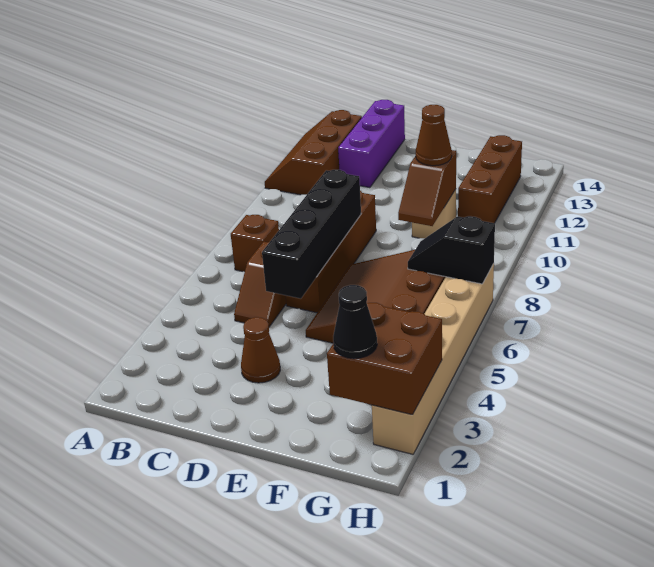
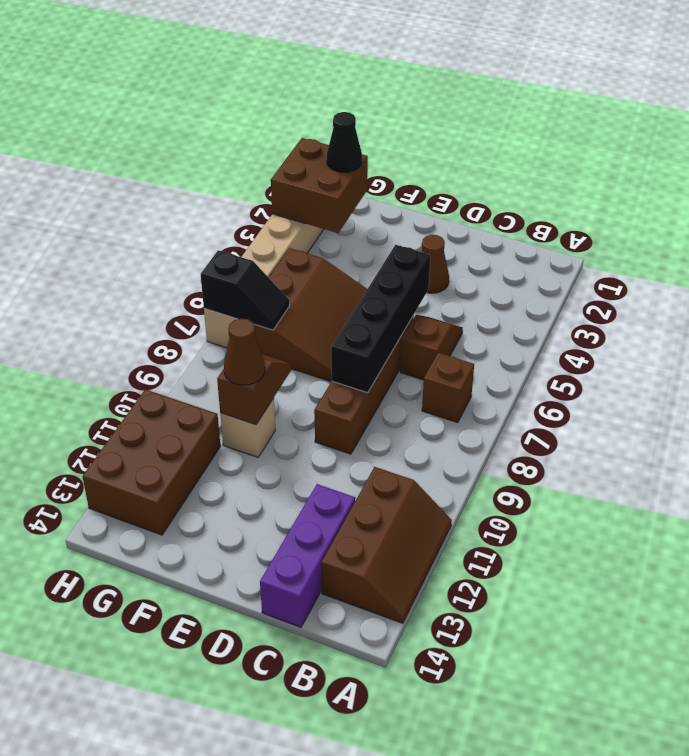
brown brick G11:G13 level 1 -> brown brick G11:H13 level 1

